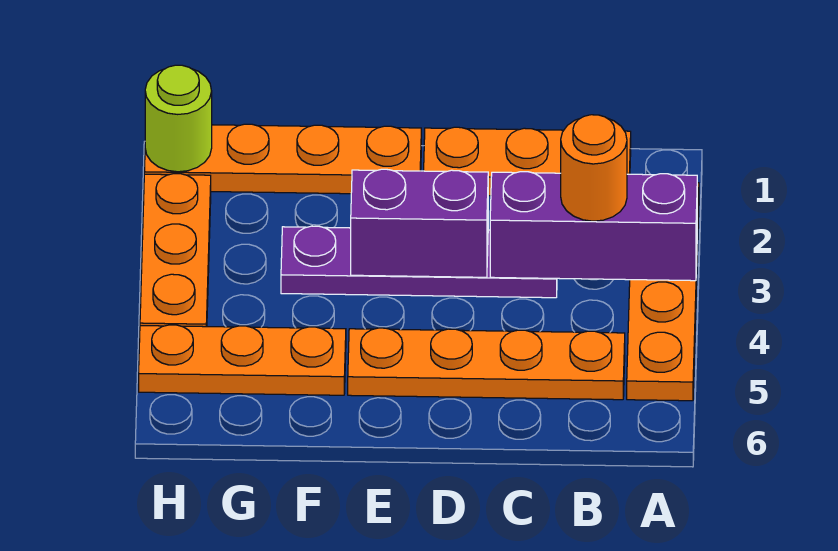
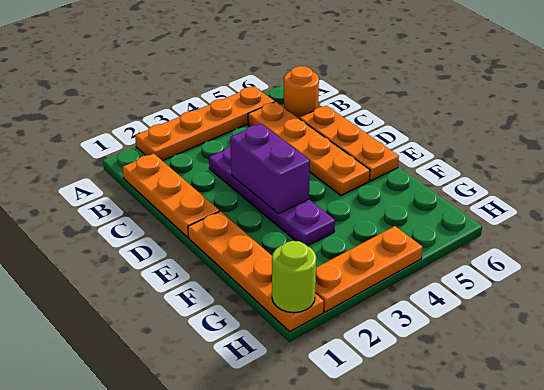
purple brick A3:C3 level 2 -> none
orange round brick B3 level 3 -> orange round brick B6 level 1
orange plate F5:H5 level 1 -> orange plate C6:E6 level 1

